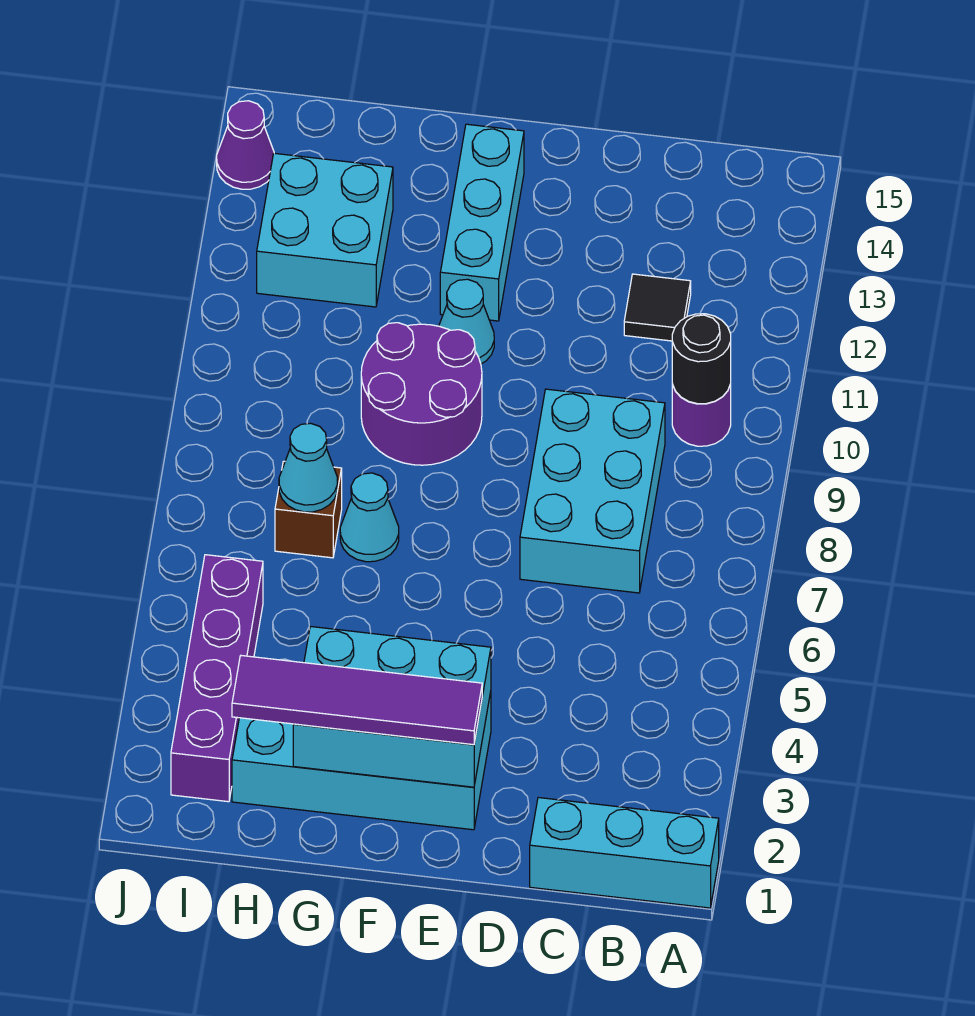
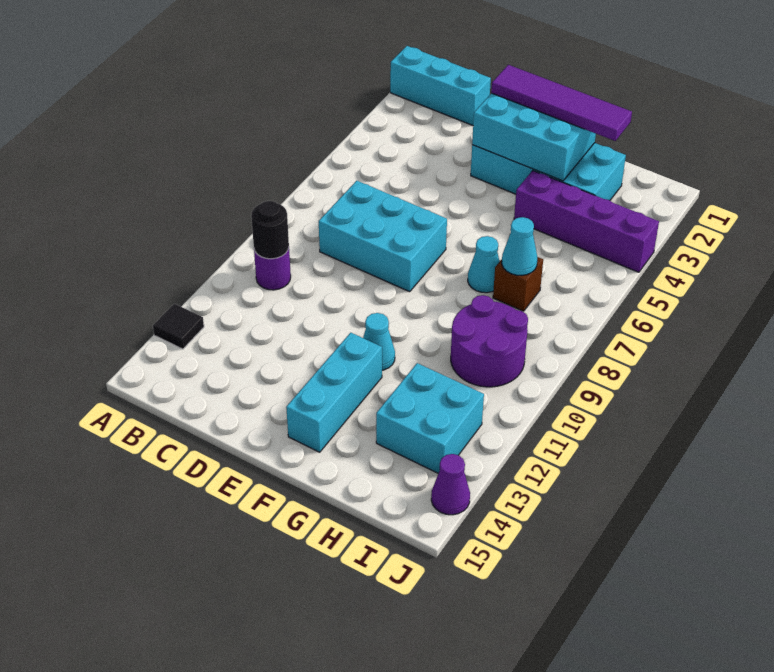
cyan brick C7:D9 level 1 -> cyan brick C7:E8 level 1
black tile C12 level 1 -> black tile A13 level 1
purple round brick F9:G10 level 1 -> purple round brick H9:I10 level 1
purple brick I2:I5 level 1 -> purple brick G4:J4 level 1

